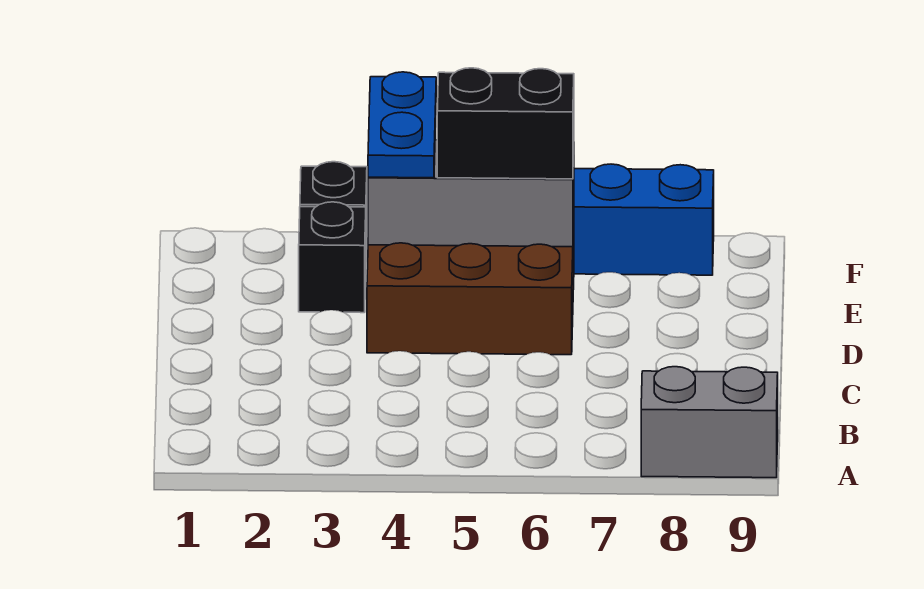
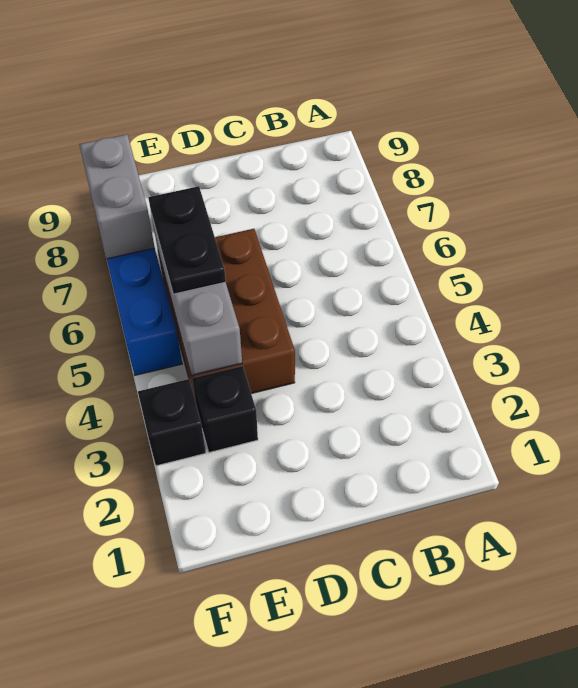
grey brick A8:A9 level 1 -> grey brick F7:F8 level 2
blue plate E4:F4 level 3 -> none
black brick E5:E6 level 3 -> black plate E5:E6 level 3

